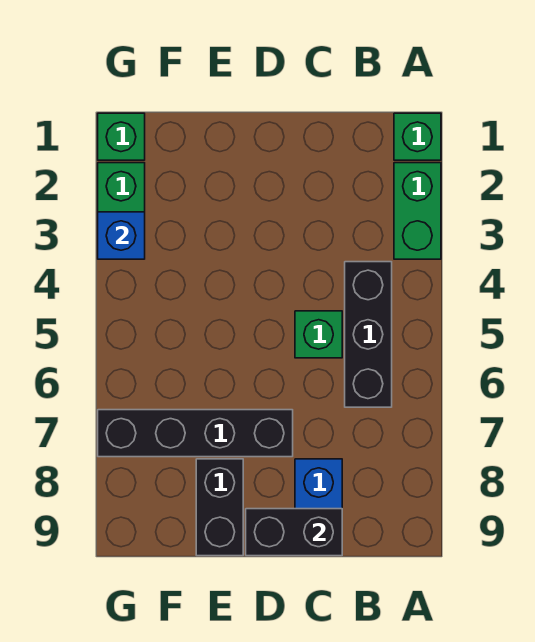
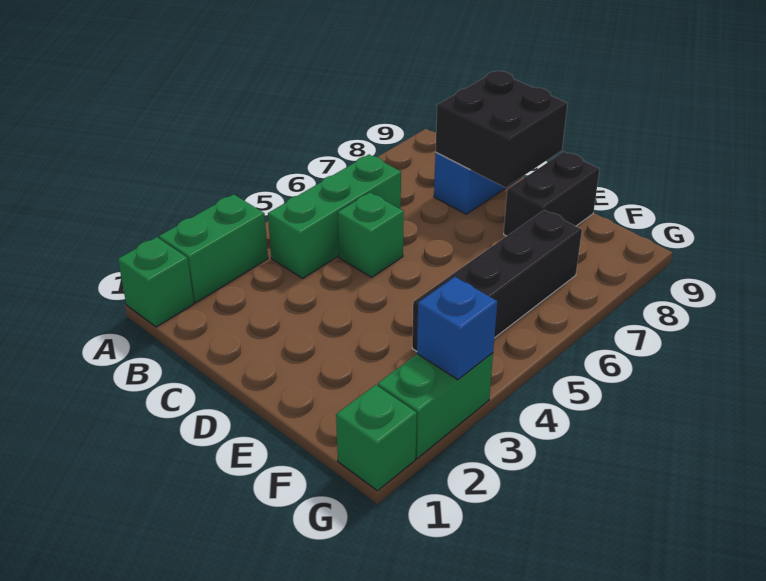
black brick B4:B6 level 1 -> green brick B4:B6 level 1
black brick C9:D9 level 2 -> black brick C8:D9 level 2
black brick D7:G7 level 1 -> black brick F4:F7 level 1

